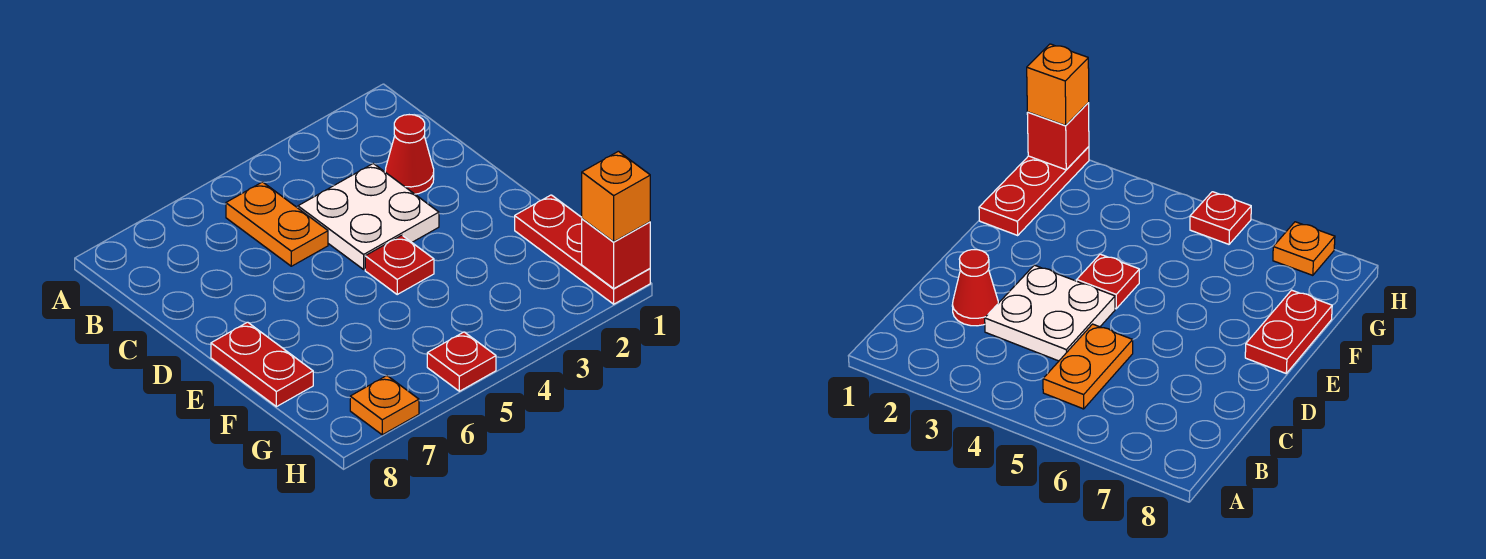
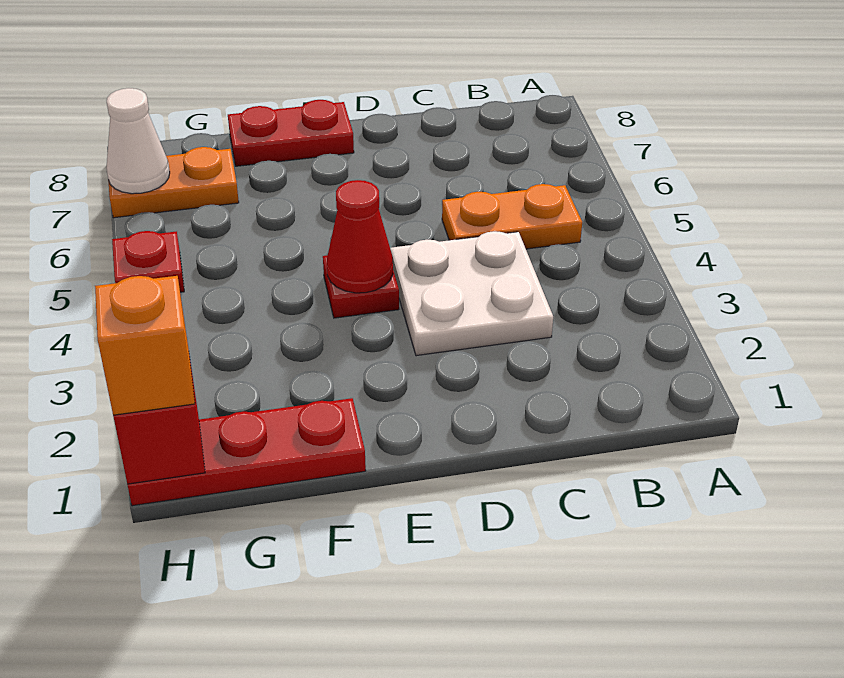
red cone C2 level 1 -> red cone E4 level 2
orange plate H7 level 1 -> orange plate G7:H7 level 1
none -> white cone H7 level 2

